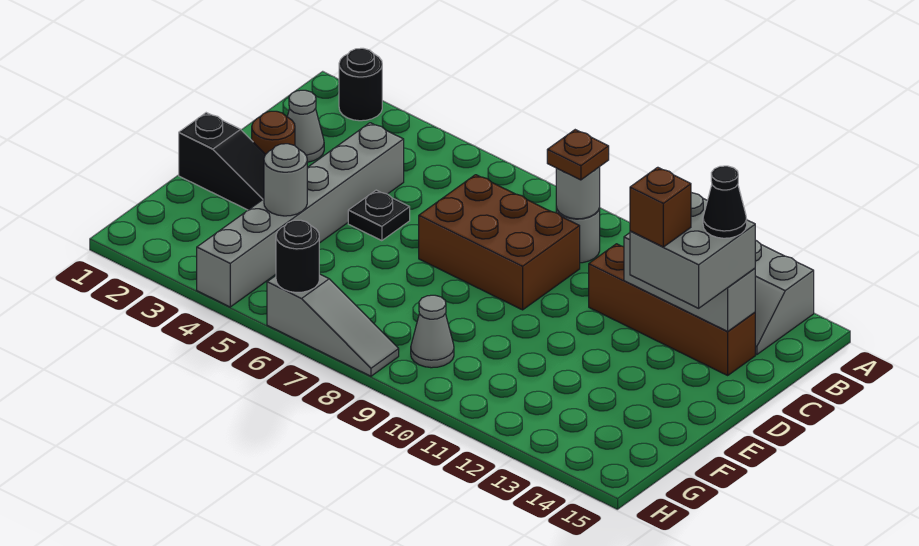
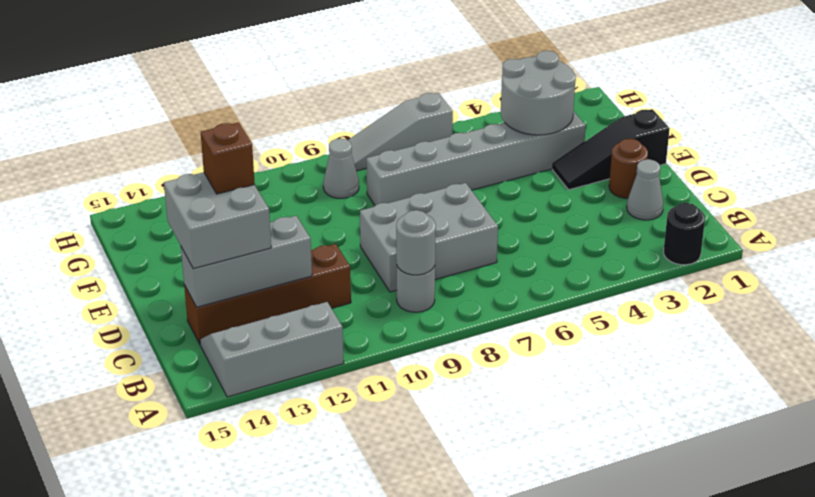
brown plate B9 level 3 -> none
grey brick C4:H4 level 1 -> grey brick F3:F8 level 1
brown brick C7:D9 level 1 -> grey brick C7:D9 level 1
black cone C14 level 4 -> none
black plate D5 level 1 -> none
grey round brick F4 level 2 -> grey round brick F3:G4 level 2
black round brick H6 level 2 -> none

